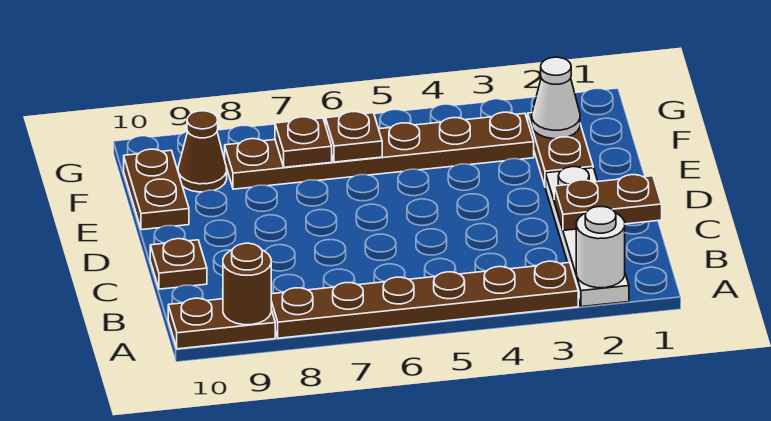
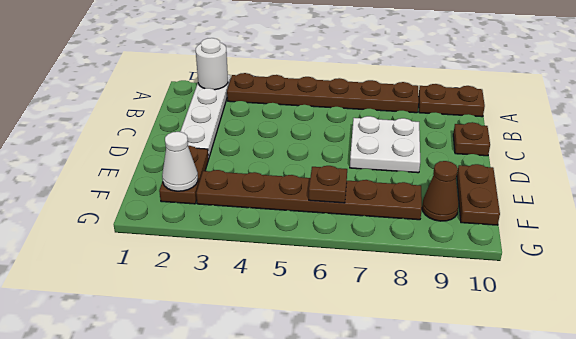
brown round brick A9 level 2 -> none
brown plate C1:C2 level 2 -> none
none -> white plate C7:D8 level 1
brown plate F7 level 2 -> none

